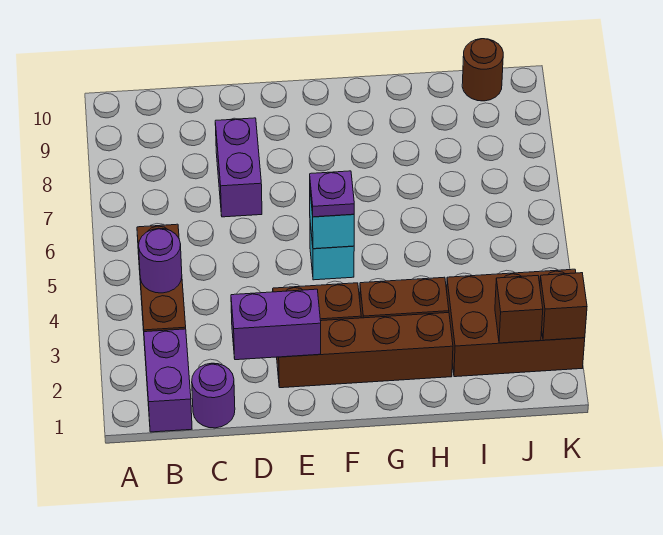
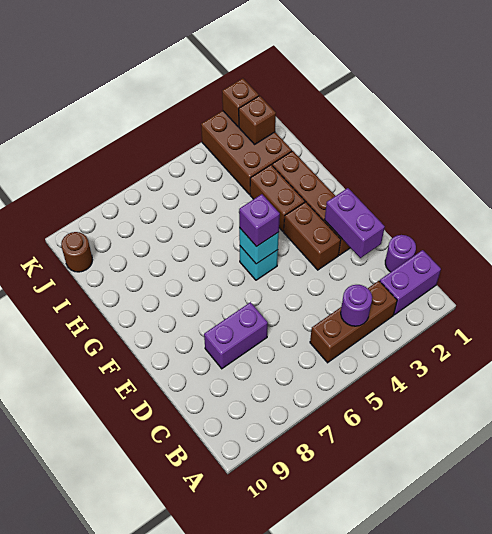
purple plate F5 level 3 -> purple brick F5 level 3

